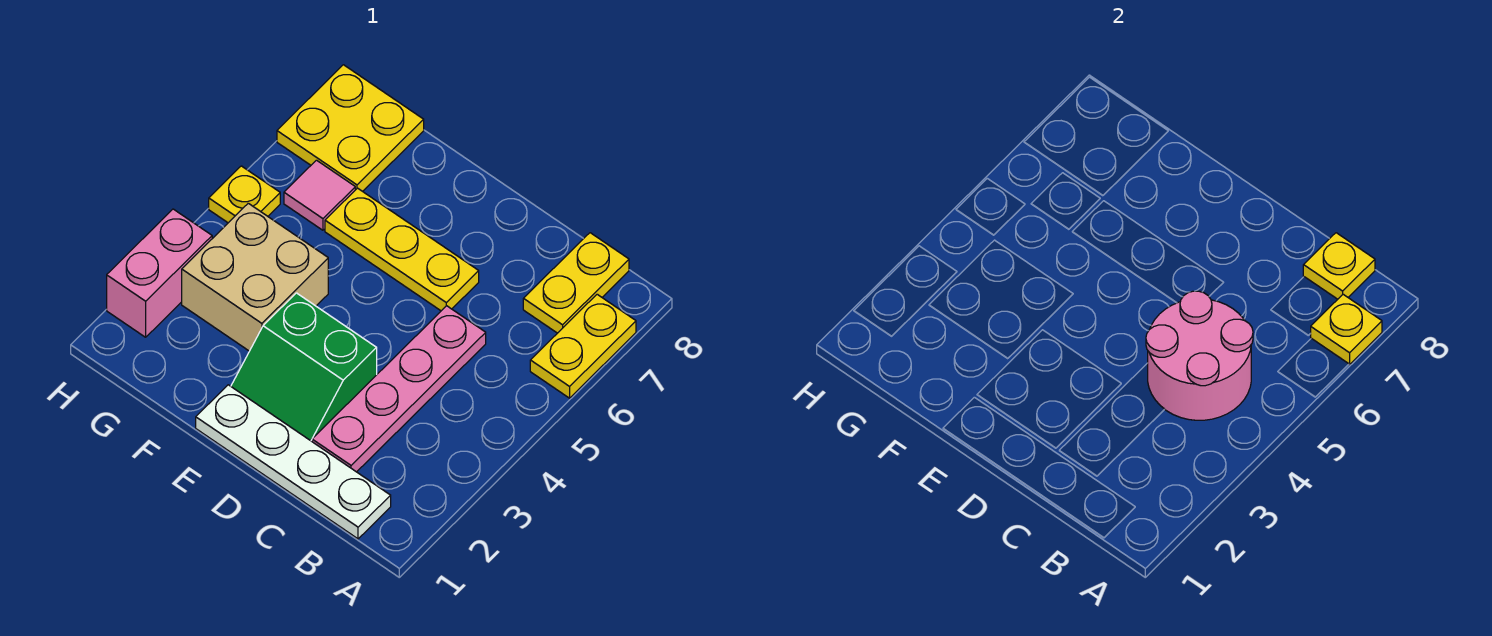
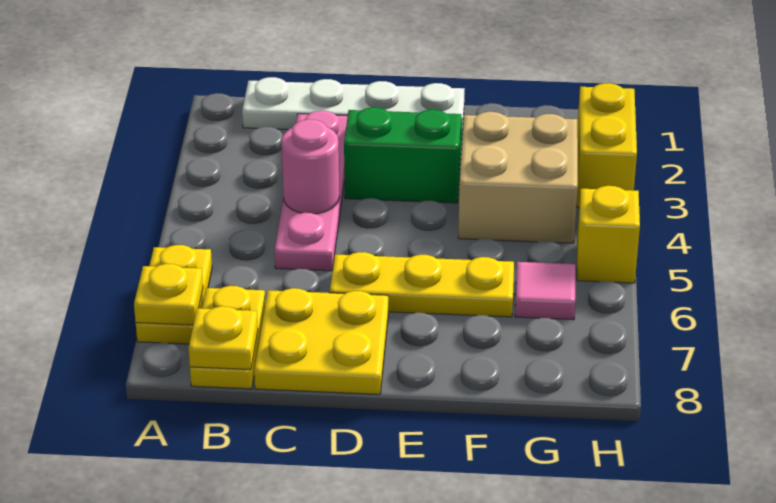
pink round brick B4:C5 level 2 -> pink round brick C4 level 2
yellow plate G7:H8 level 1 -> yellow plate C7:D8 level 1
pink brick H2:H3 level 1 -> yellow brick H2:H3 level 1
yellow plate H5 level 1 -> yellow brick H5 level 1

